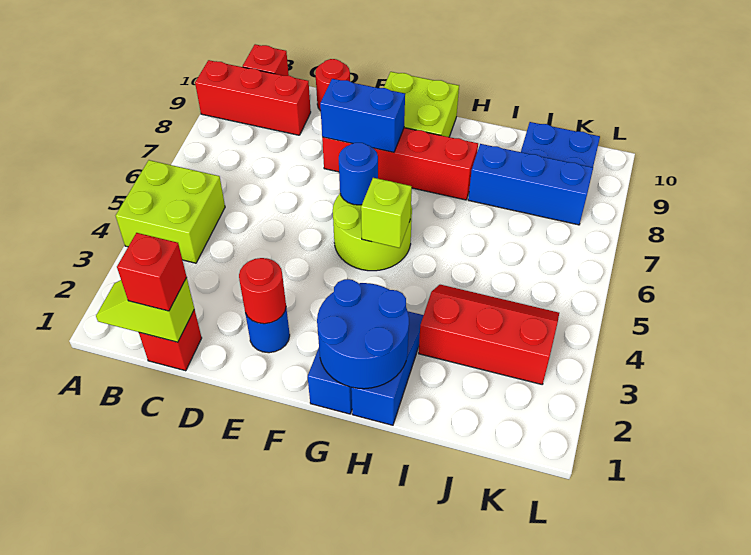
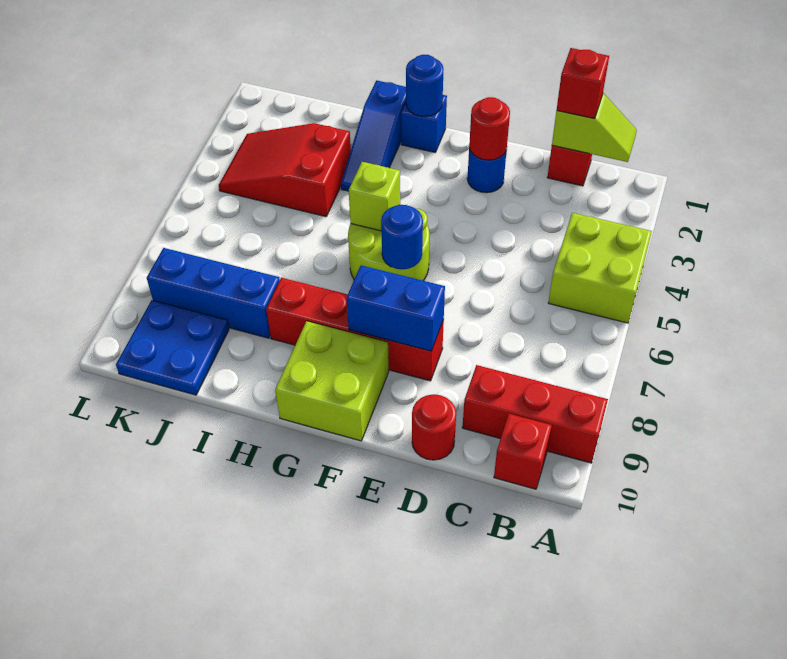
blue round brick G1:H2 level 2 -> blue round brick G1 level 2
red slope I3:K4 level 1 top 3 -> red slope I3:K4 level 1 top I

